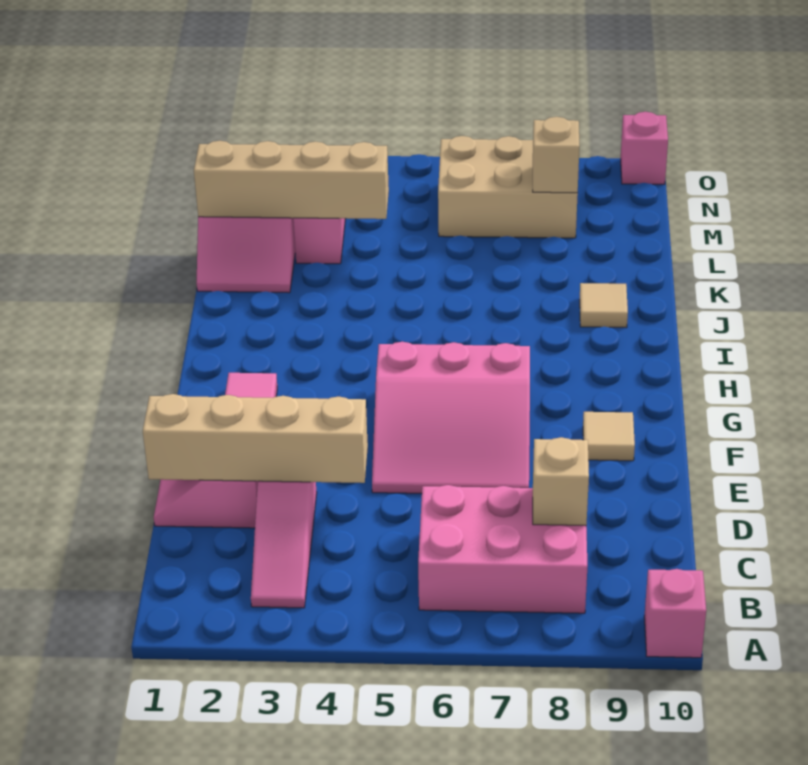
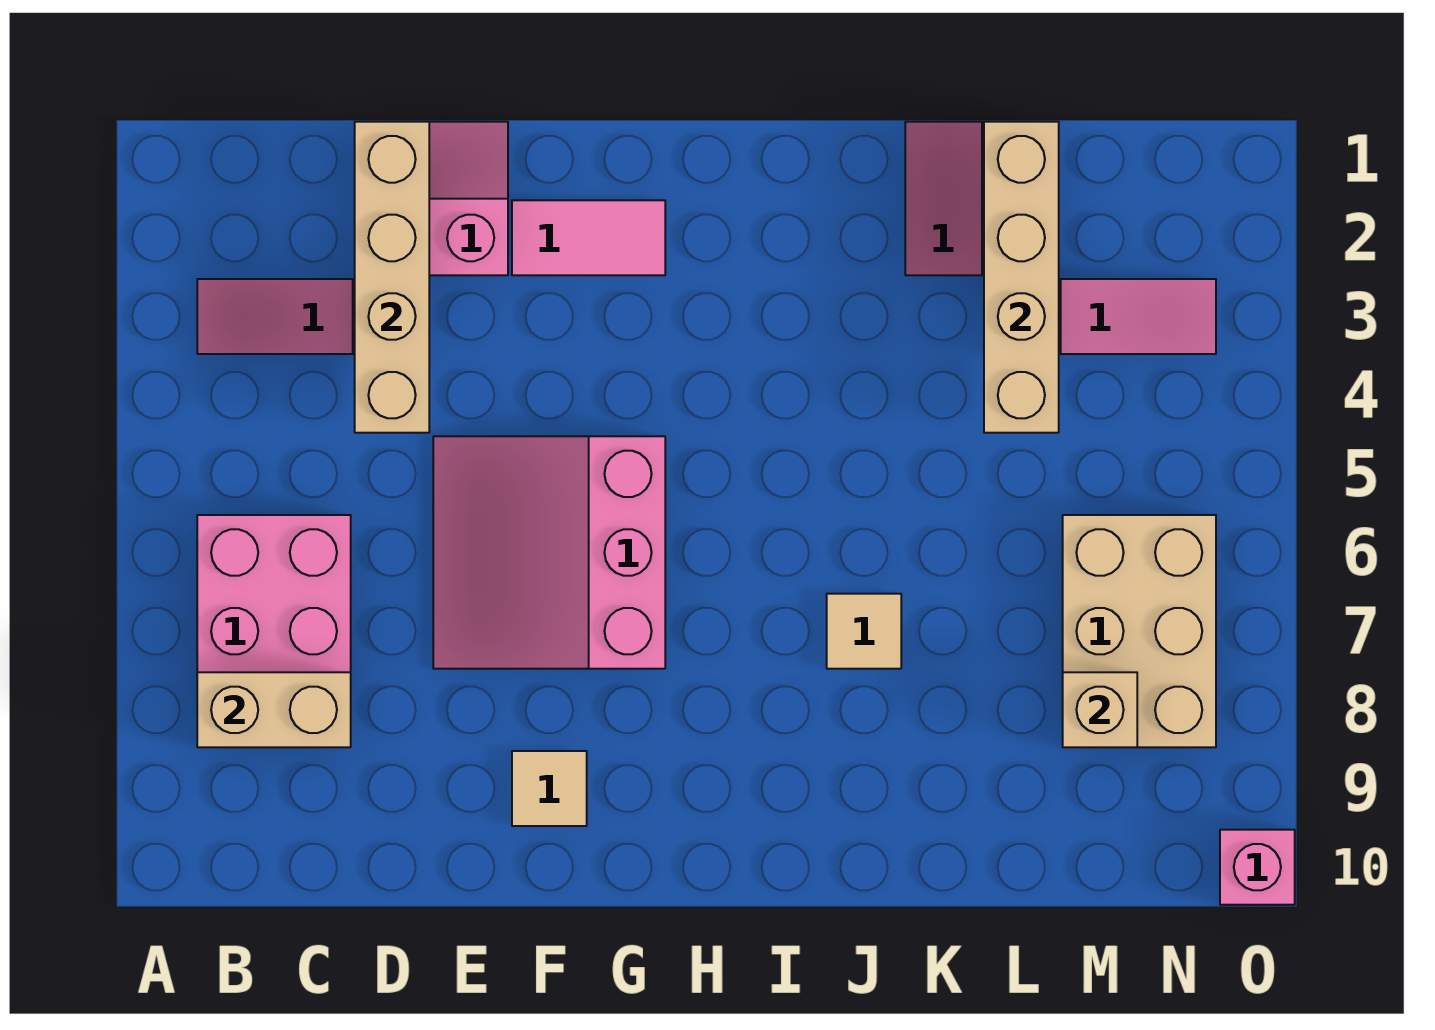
pink brick A10 level 1 -> none
tan brick C8 level 2 -> tan brick B8:C8 level 2
tan tile J9 level 1 -> tan tile J7 level 1

